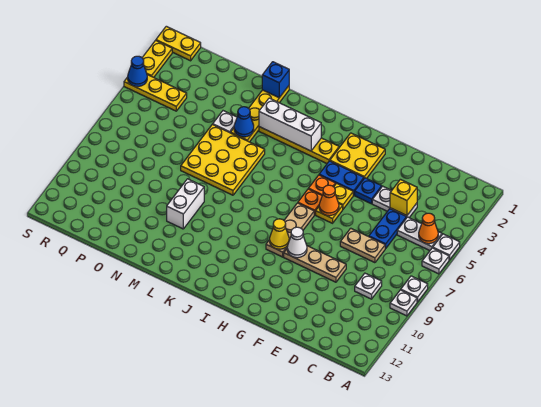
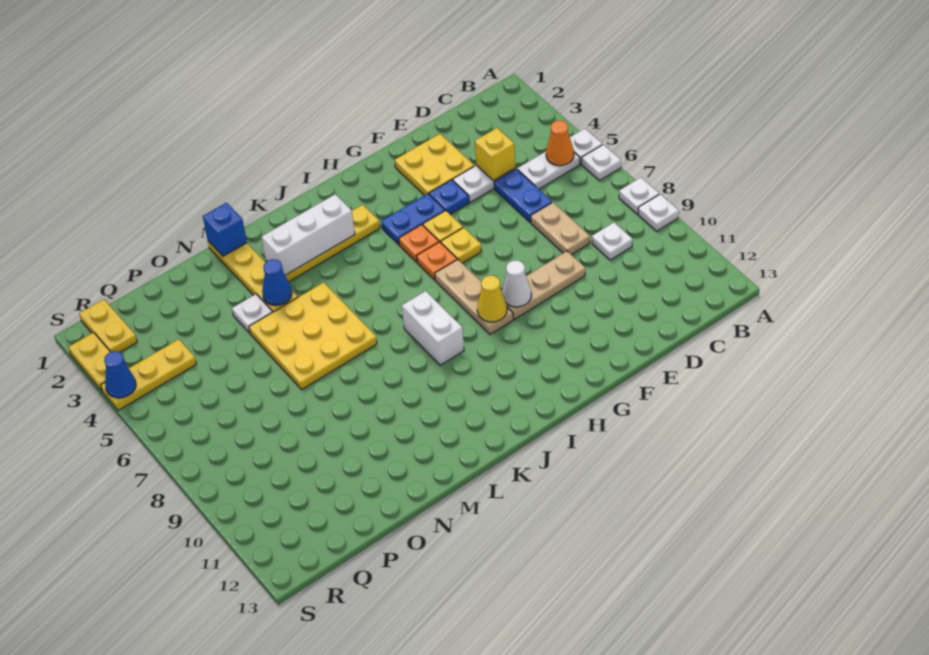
tan plate D7:E7 level 1 -> tan plate D7:D8 level 1
yellow plate G2:H3 level 1 -> yellow plate E2:F3 level 1
orange cone G6 level 2 -> none
white brick M9:M10 level 1 -> white brick J8:J9 level 1
yellow plate R1:S1 level 1 -> yellow plate R1:R2 level 1

